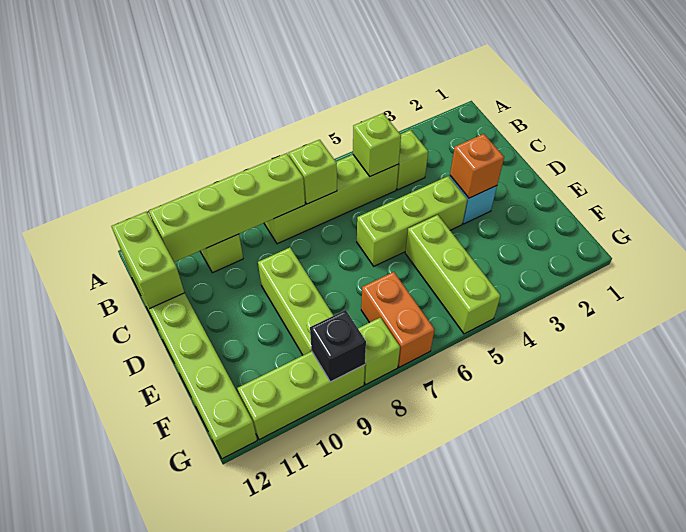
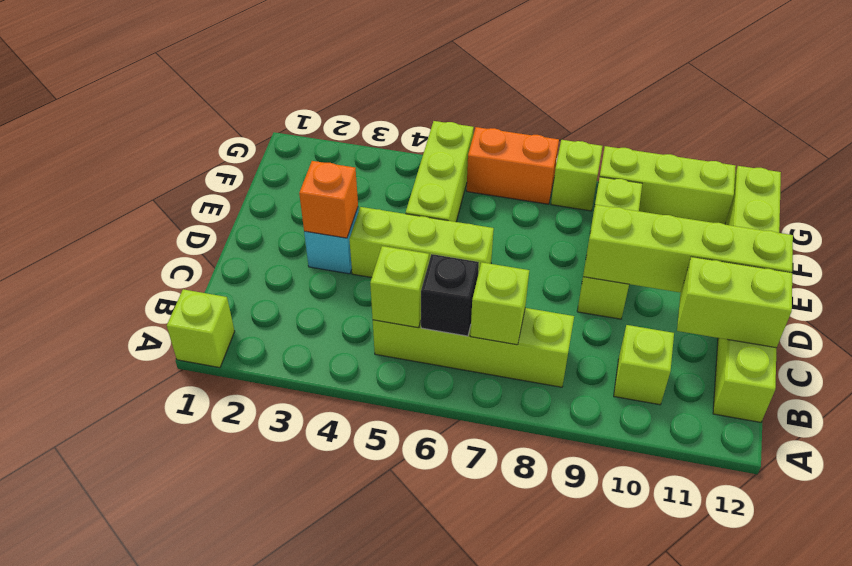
lime brick B4 level 1 -> lime brick A1 level 1
lime brick B8:B11 level 2 -> lime brick D9:D12 level 2
lime brick B12:C12 level 2 -> lime brick C11:C12 level 2
orange brick F7:G7 level 1 -> orange brick G6:G7 level 1
black brick G9 level 2 -> black brick B6 level 2

